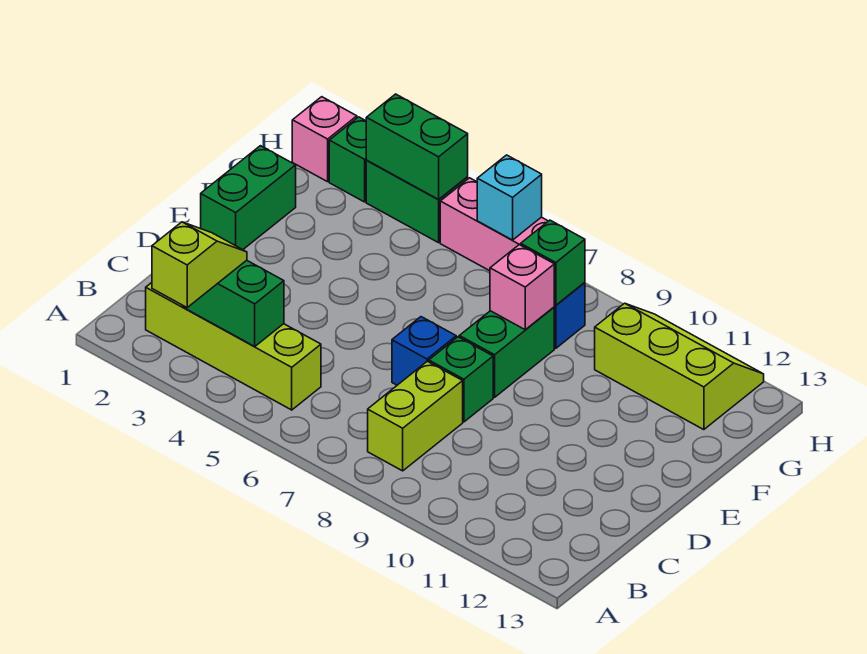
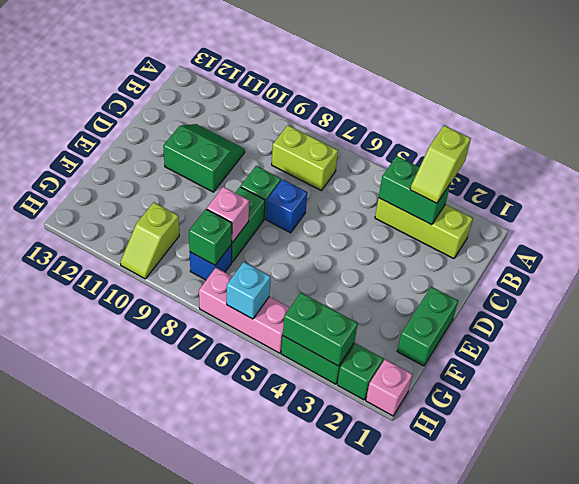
lime brick B2:B5 level 1 -> lime brick B2:B4 level 1
lime brick B8:C8 level 1 -> lime brick B7:B8 level 1
none -> green slope C10:D11 level 1 top D
lime slope G10:H12 level 1 top G -> lime slope G10:H10 level 1 top G

